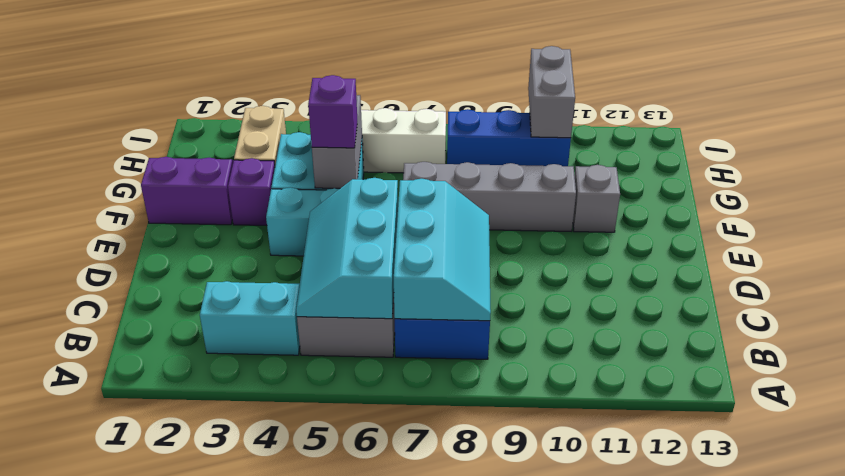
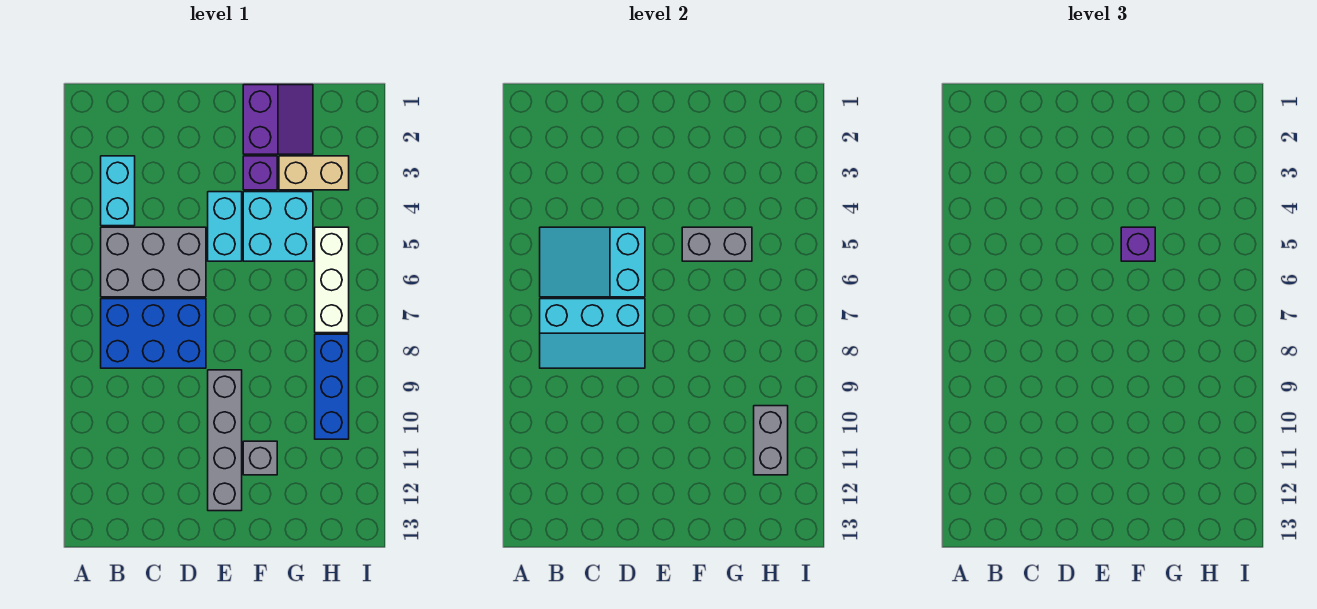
cyan slope B5:D6 level 2 top 6 -> cyan slope B5:D6 level 2 top D
grey brick F7:F10 level 1 -> grey brick E9:E12 level 1
grey brick H10:I10 level 2 -> grey brick H10:H11 level 2

